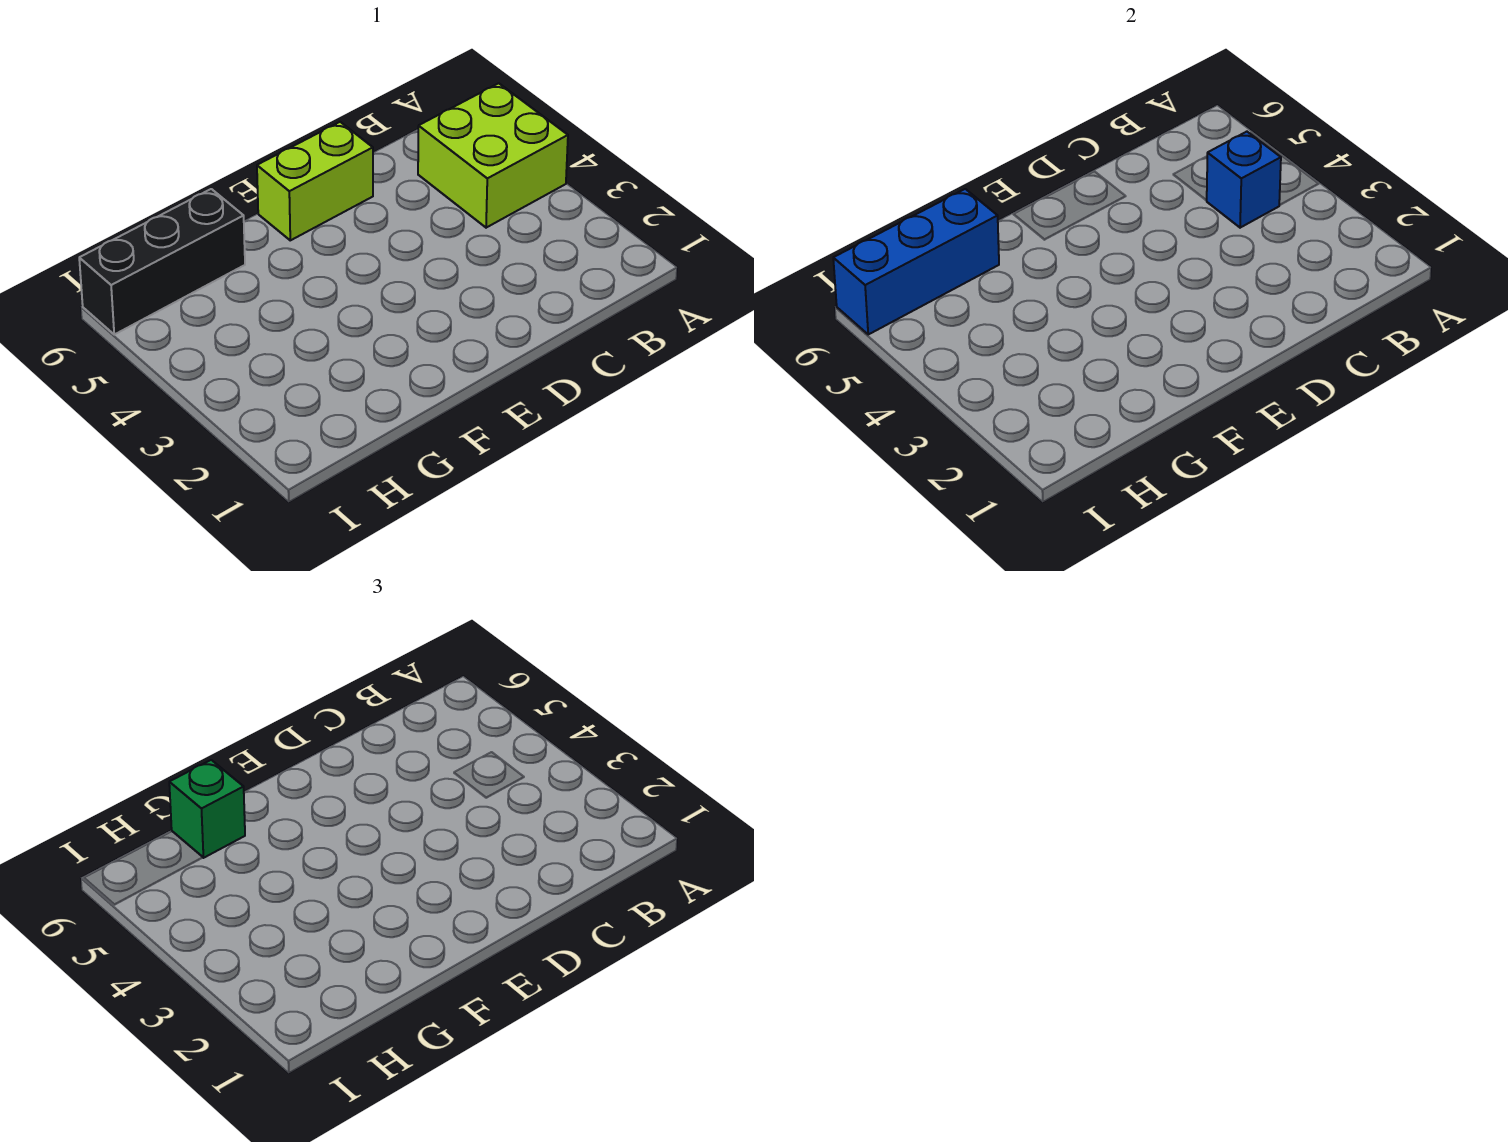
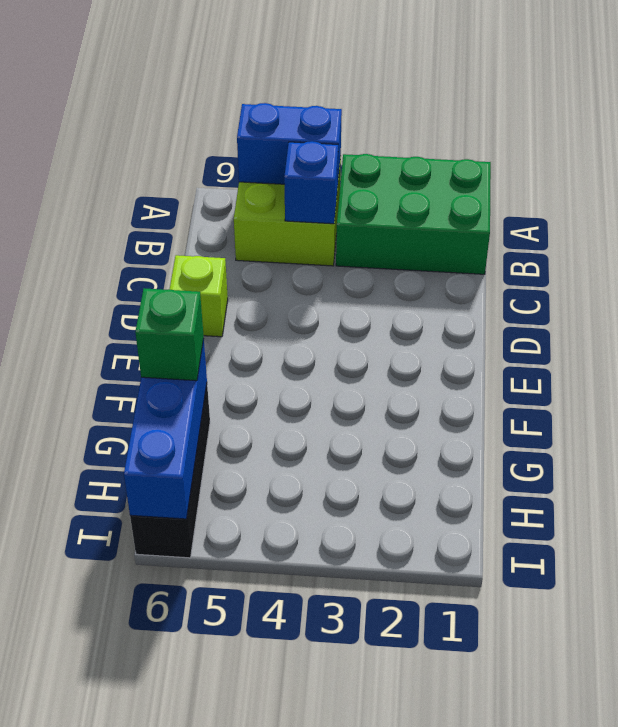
none -> green brick A1:B3 level 1
none -> blue brick A4:A5 level 2
lime brick D6:E6 level 1 -> lime brick D6 level 1

